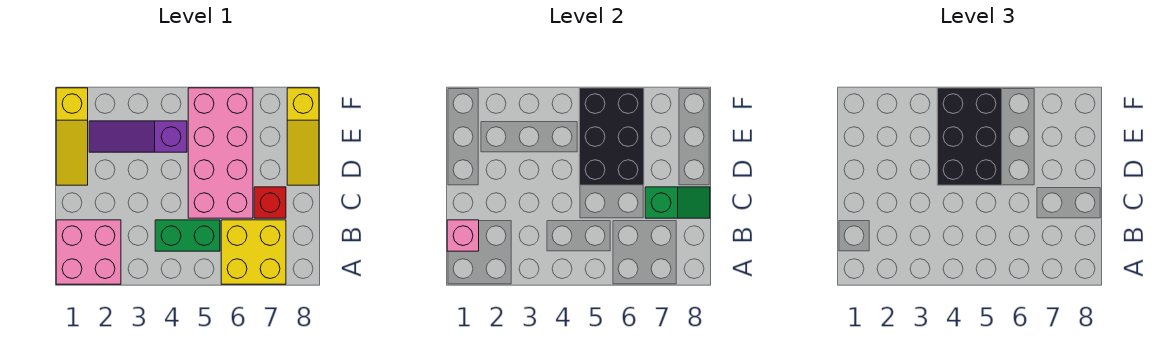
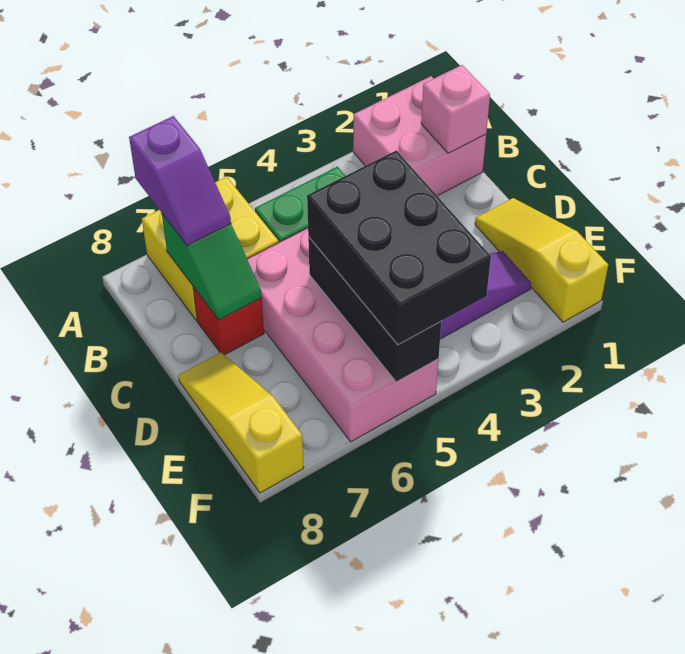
none -> purple slope A7:B7 level 3 top A
green slope C7:C8 level 2 top 7 -> green slope B7:C7 level 2 top B
black brick D5:F6 level 2 -> black brick D5:F5 level 2

